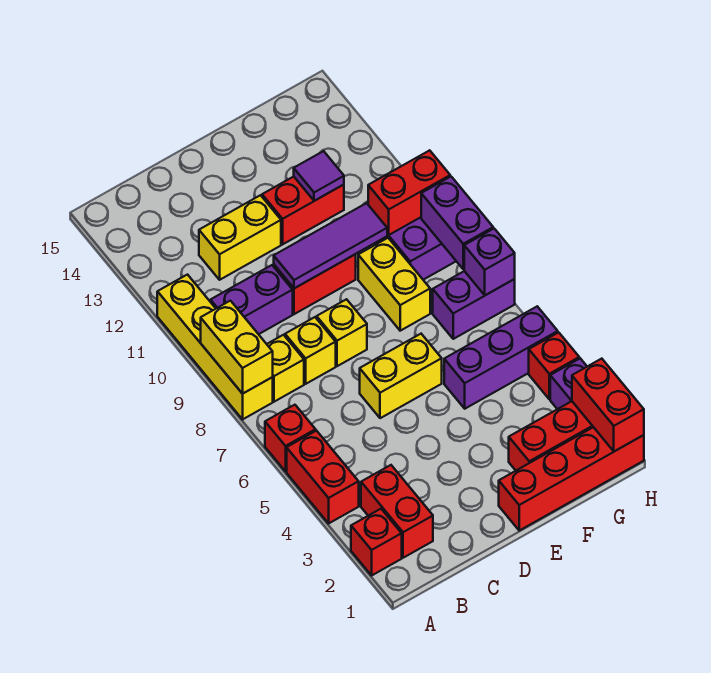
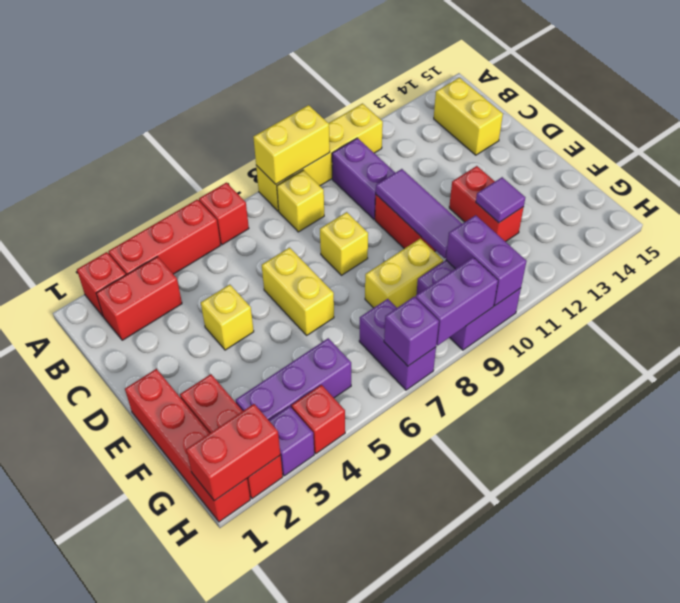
red brick A4:A5 level 1 -> red brick A3:A5 level 1
yellow brick C8 level 1 -> yellow brick D4 level 1
yellow brick C12:D12 level 1 -> yellow brick B14:C14 level 1
purple brick F5:H5 level 1 -> purple brick G3:G5 level 1
red brick G10:H10 level 2 -> purple brick G10:H10 level 2

